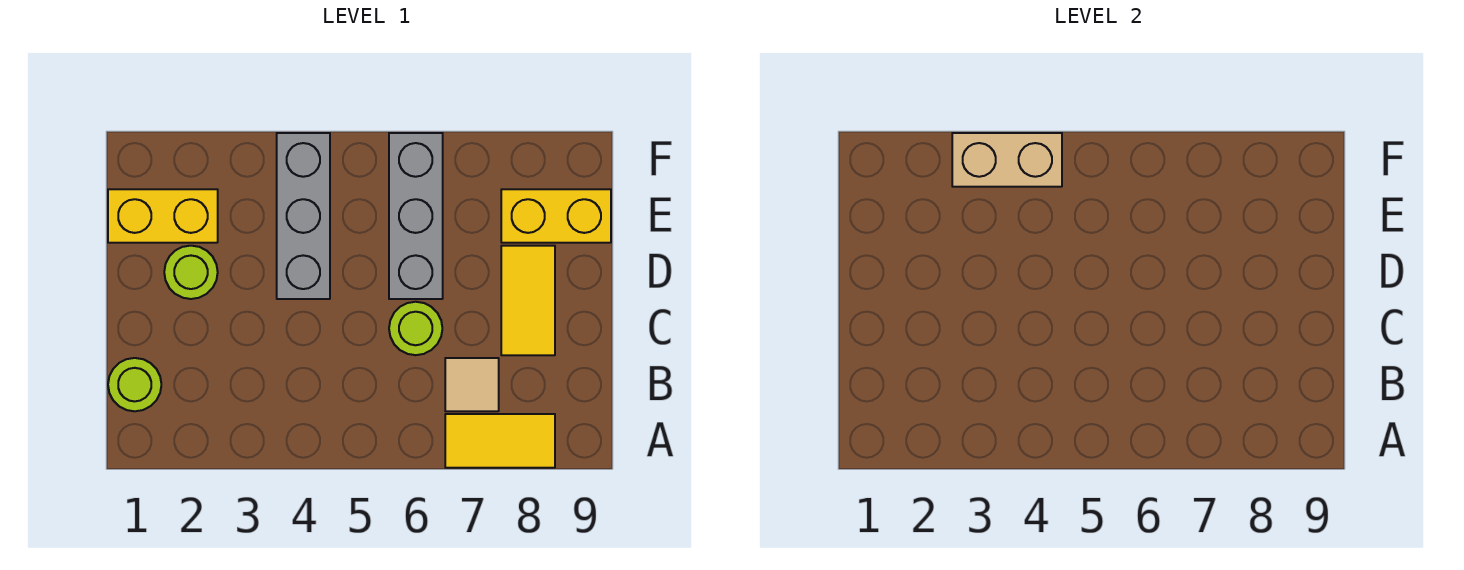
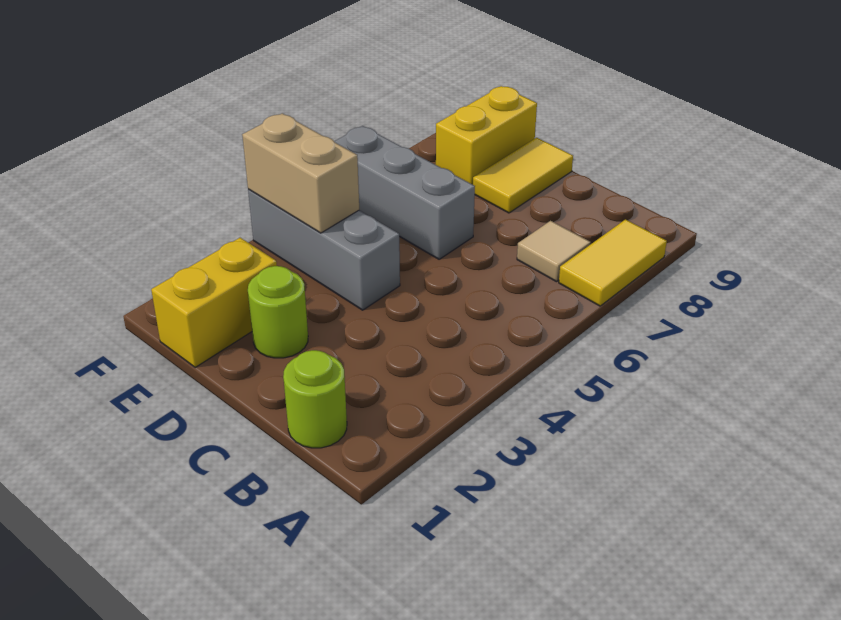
lime round brick C6 level 1 -> none
yellow tile C8:D8 level 1 -> yellow tile D8:D9 level 1
tan brick F3:F4 level 2 -> tan brick E4:F4 level 2

